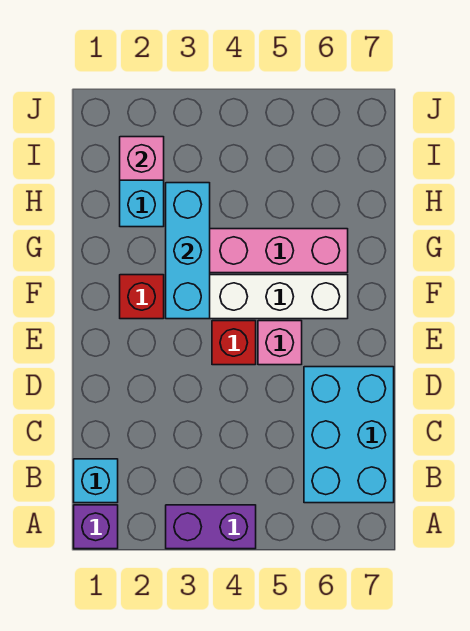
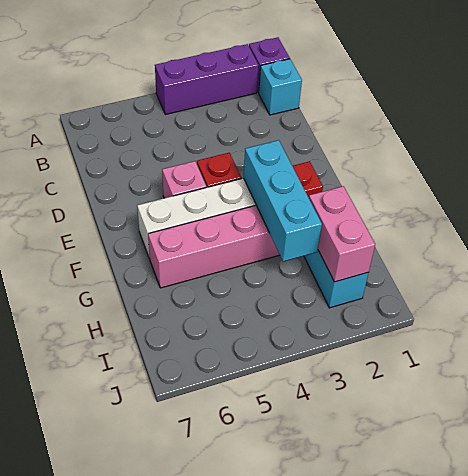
purple brick A3:A4 level 1 -> purple brick A2:A4 level 1
cyan brick B6:D7 level 1 -> none
pink brick I2 level 2 -> pink brick H2:I2 level 2

